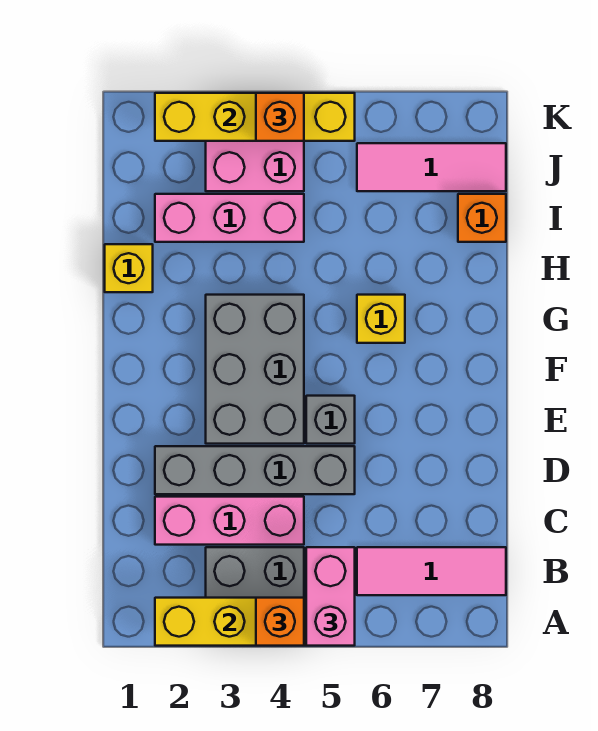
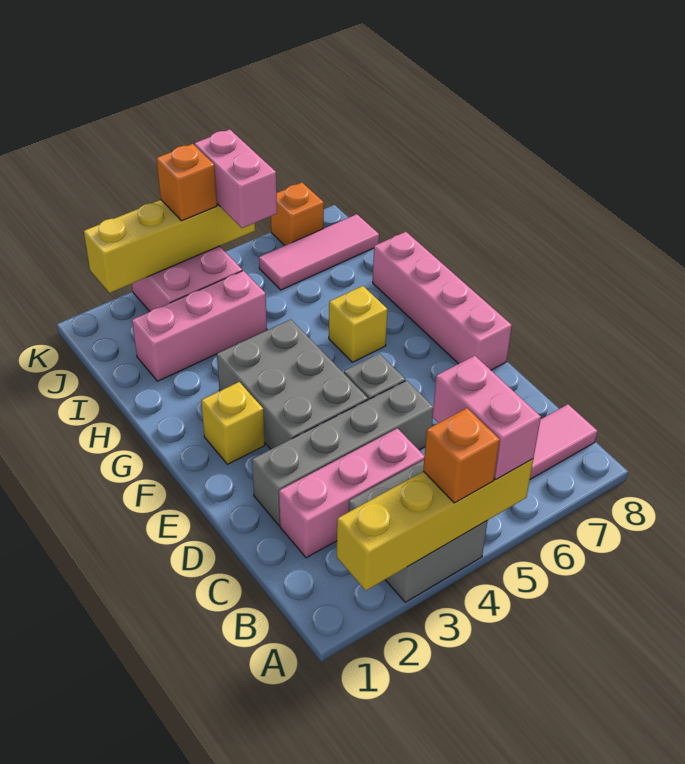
none -> pink brick E8:H8 level 1
yellow brick H1 level 1 -> yellow brick F2 level 1
orange brick I8 level 1 -> orange brick K7 level 1
none -> pink brick J5:K5 level 3

